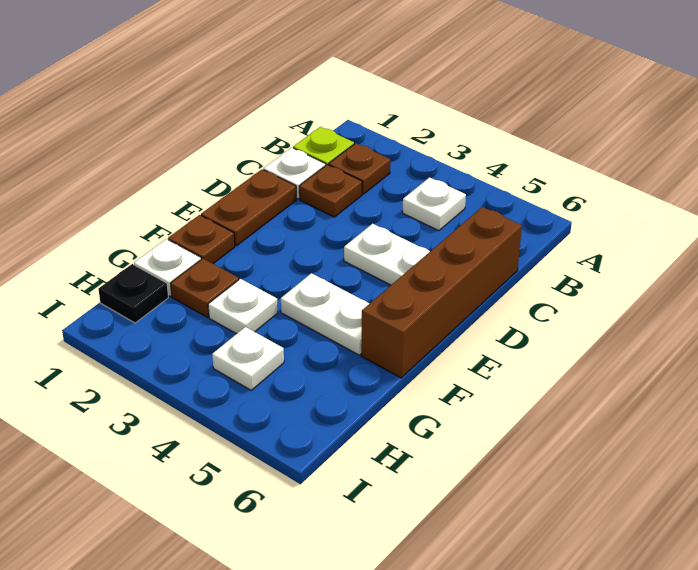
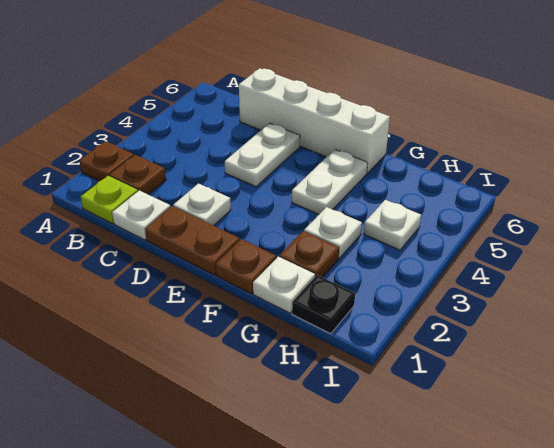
white plate B4 level 1 -> white plate D2 level 1
brown plate C2 level 1 -> brown plate A2 level 1
brown brick C6:F6 level 1 -> white brick C6:F6 level 1

